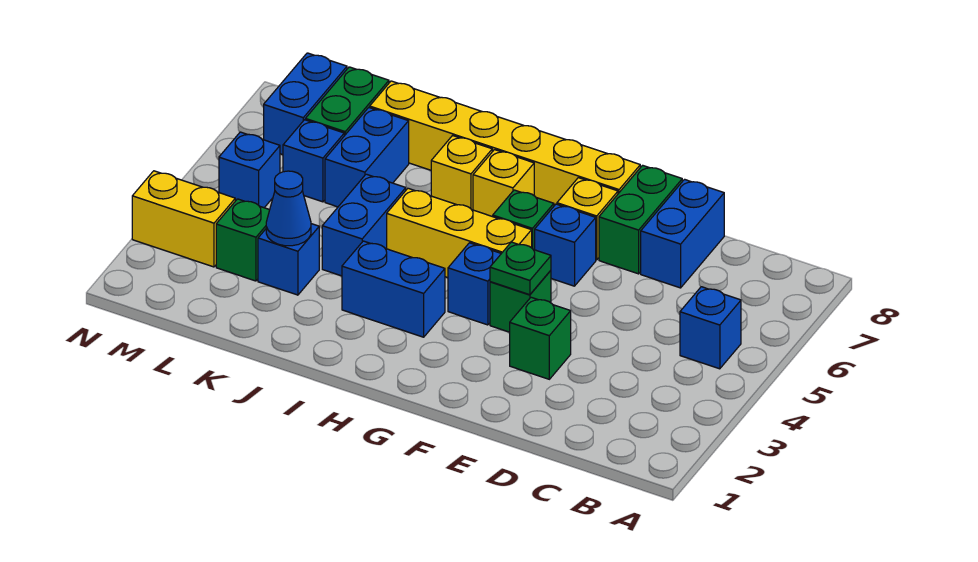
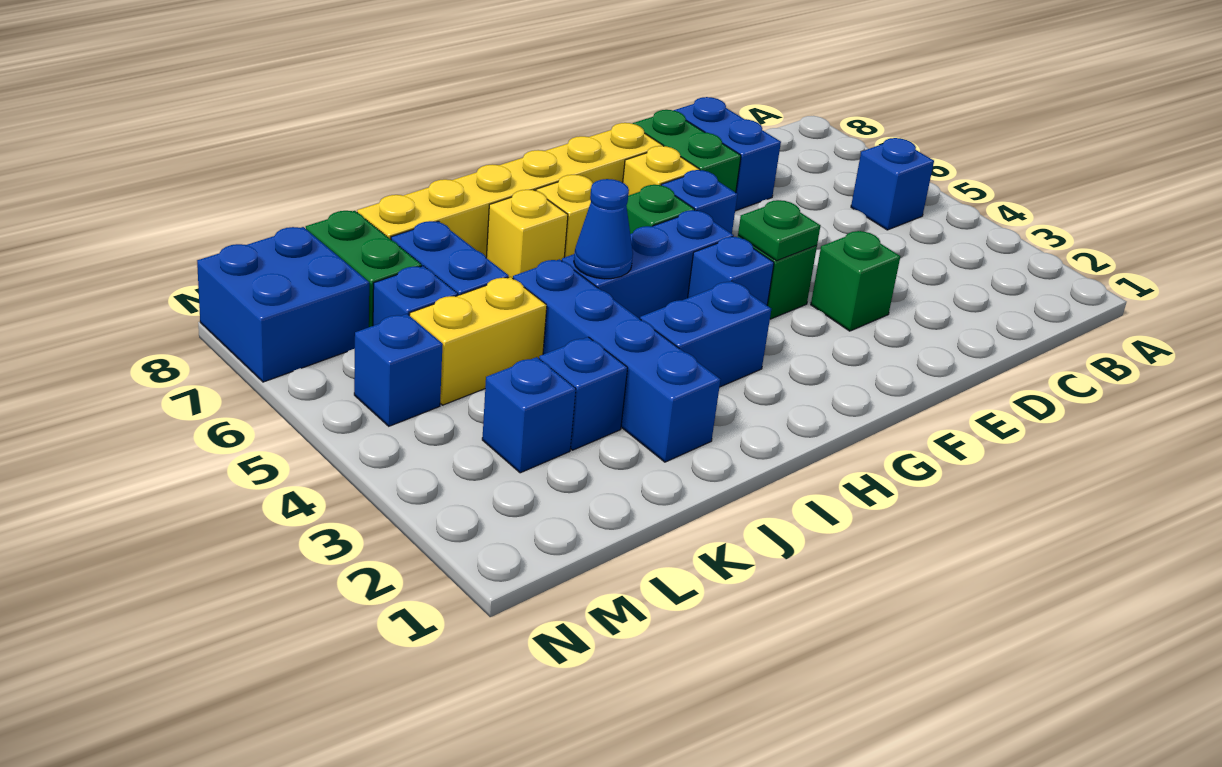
yellow brick G5:I5 level 1 -> blue brick G5:I5 level 1
blue brick J4:J5 level 1 -> blue brick J2:J5 level 1
blue cone K3 level 2 -> blue cone I5 level 2
green brick L3 level 1 -> blue brick L3 level 1
yellow brick M3:N3 level 1 -> yellow brick K5:L5 level 1
blue brick M7:M8 level 1 -> blue brick M7:N8 level 1

